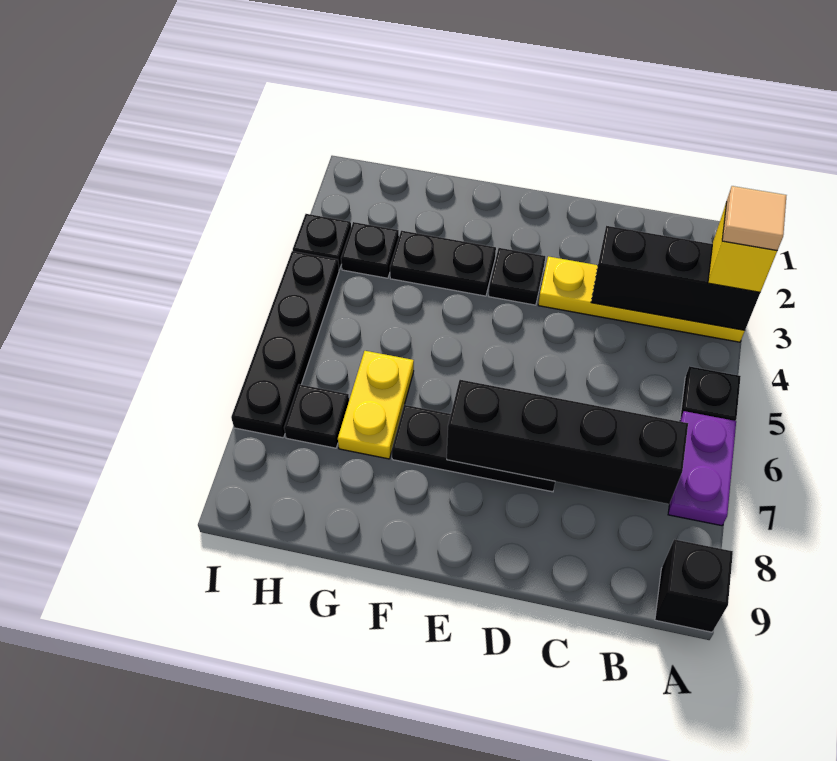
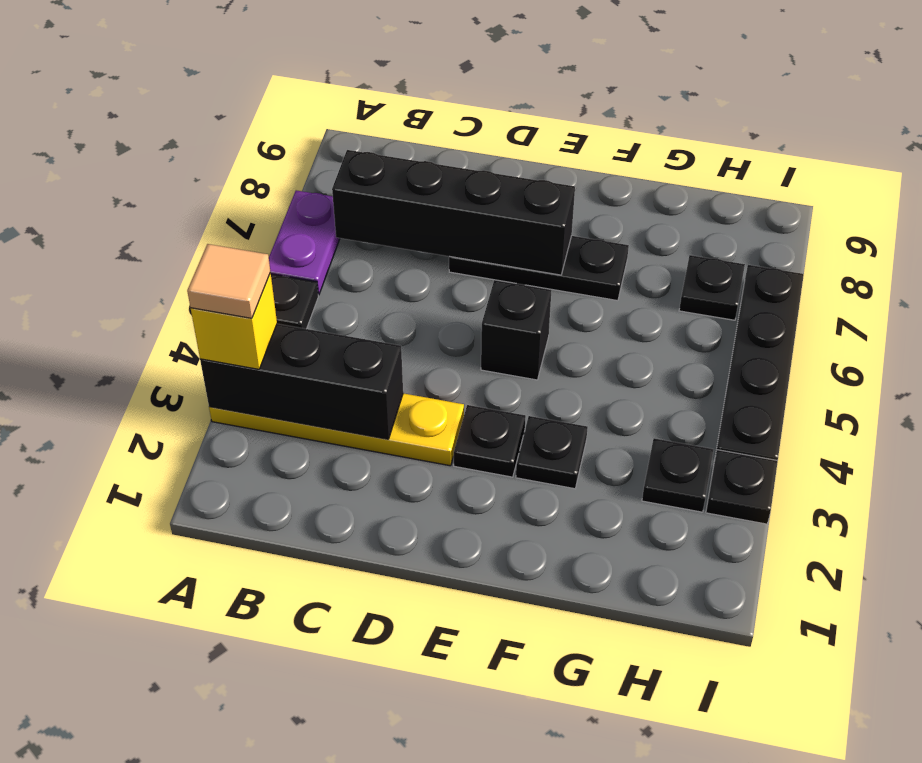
black brick A9 level 1 -> black brick E5 level 1
black plate F3:G3 level 1 -> black plate F3 level 1
yellow plate G6:G7 level 1 -> none

